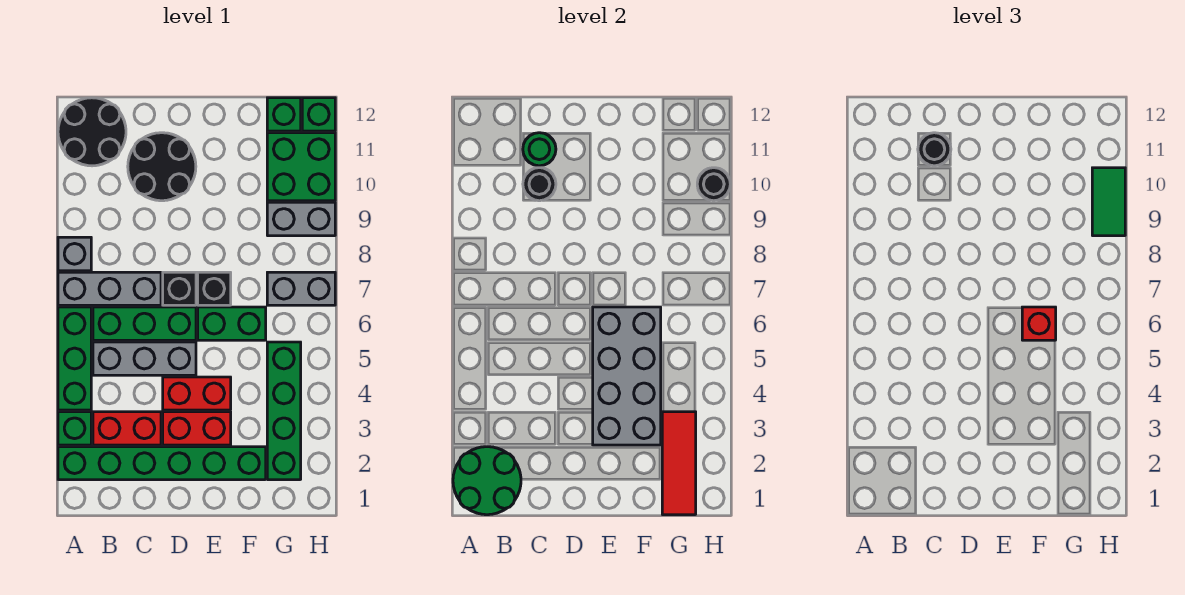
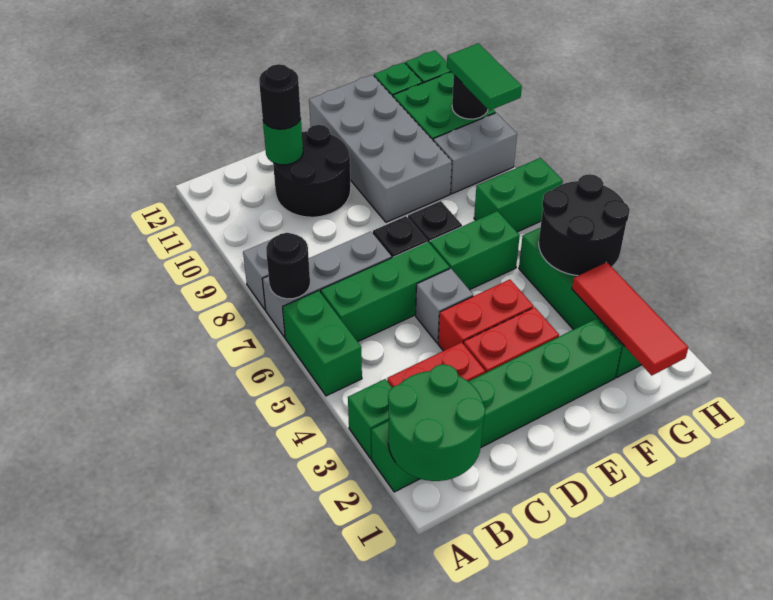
green brick A4:A6 level 1 -> green brick A5:A6 level 1
black round brick A11:B12 level 1 -> black round brick G4:H5 level 2
grey brick B5:D5 level 1 -> grey brick D5 level 1
black round brick C10 level 2 -> black round brick A7 level 2
grey brick E3:F6 level 2 -> grey brick E9:F12 level 1
red brick F6 level 3 -> none
grey brick G7:H7 level 1 -> green brick G7:H7 level 1

